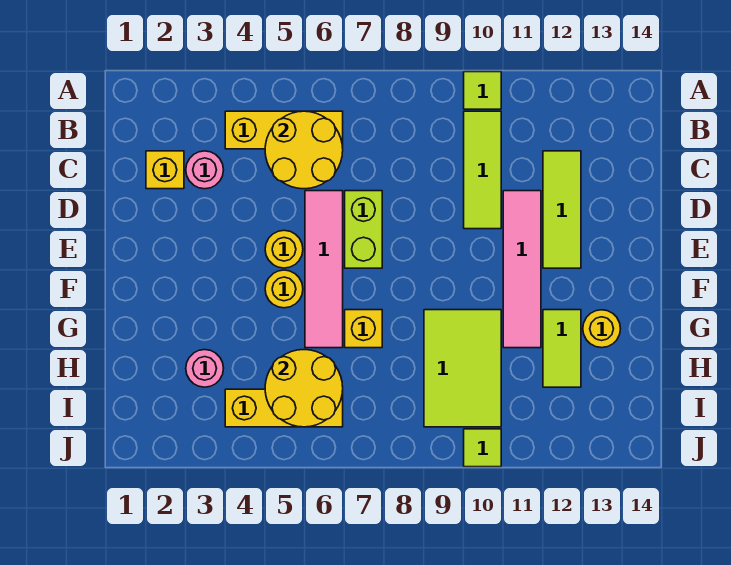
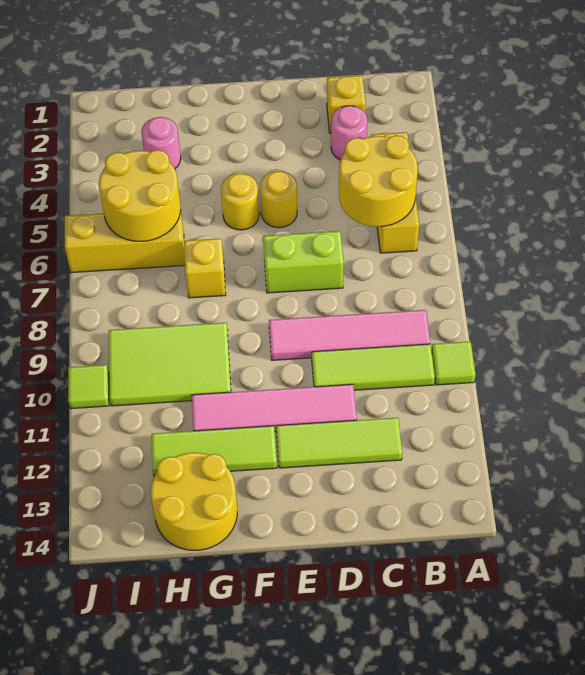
pink tile D6:G6 level 1 -> pink tile B9:E9 level 1
lime tile G12:H12 level 1 -> lime tile F12:H12 level 1
yellow round brick G13 level 1 -> yellow round brick G13:H14 level 1
yellow brick I4:I6 level 1 -> yellow brick H6:J6 level 1

